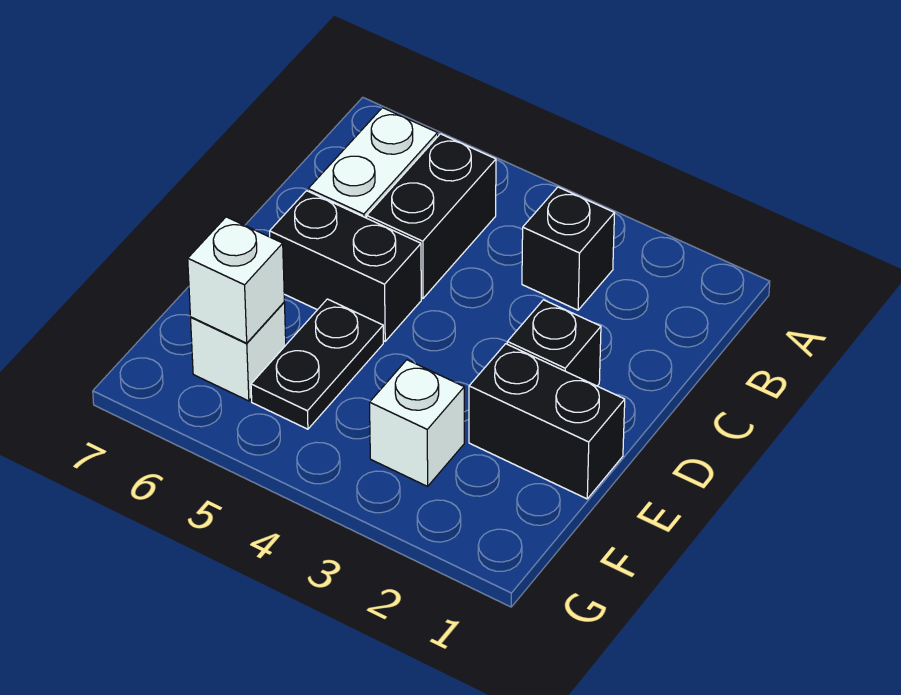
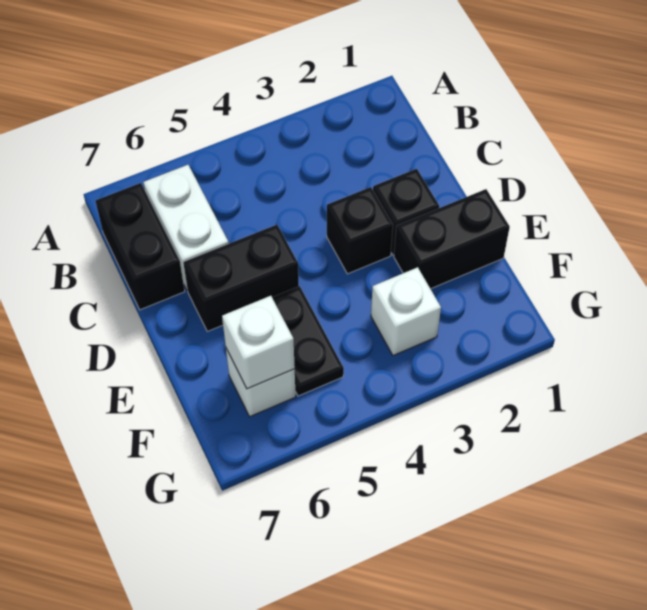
black brick B3 level 1 -> black brick D3 level 1
black brick B5:C5 level 1 -> black brick B7:C7 level 1

